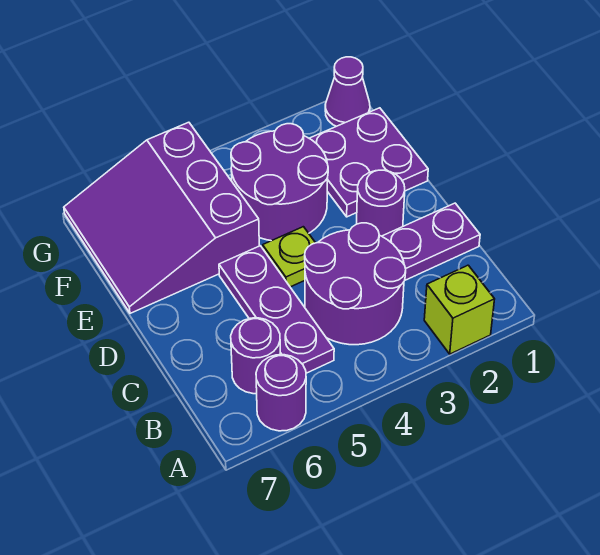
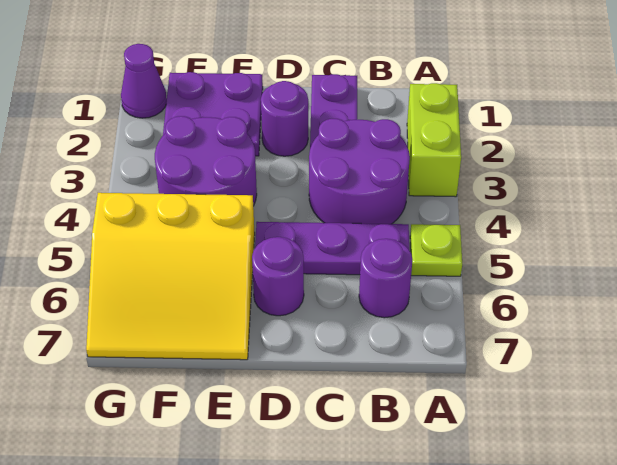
lime brick A2 level 1 -> lime brick A2:A3 level 1
purple round brick A6 level 1 -> purple round brick D6 level 1
lime plate D4 level 1 -> lime plate A5 level 1
purple slope E5:G7 level 1 top 5 -> yellow slope E5:G7 level 1 top 5

